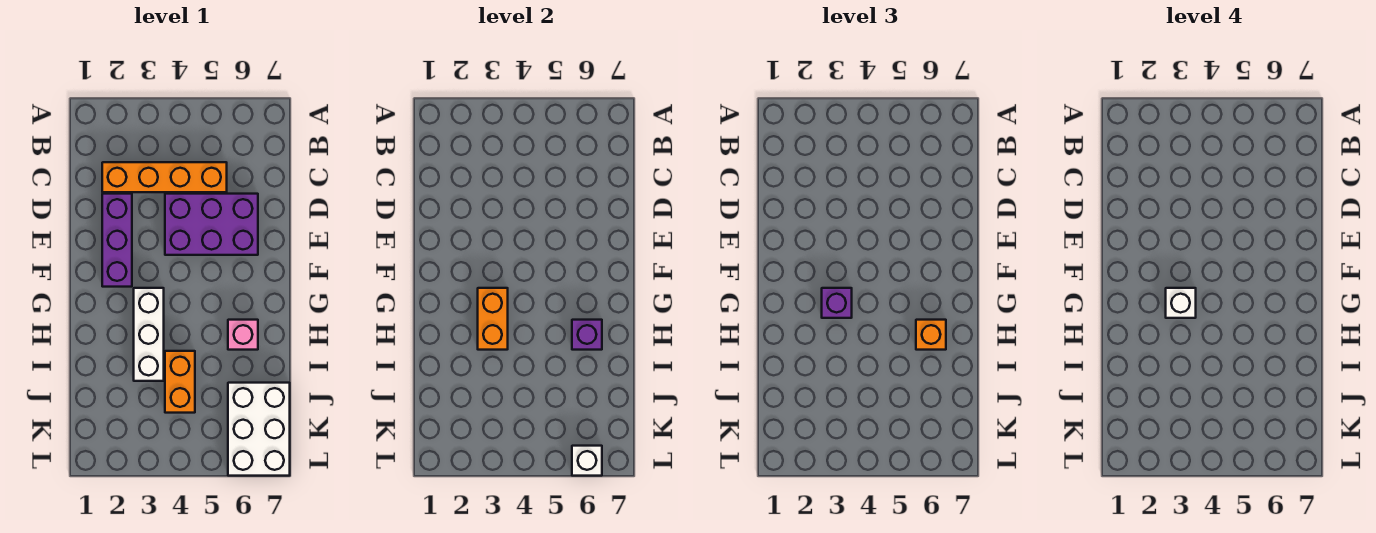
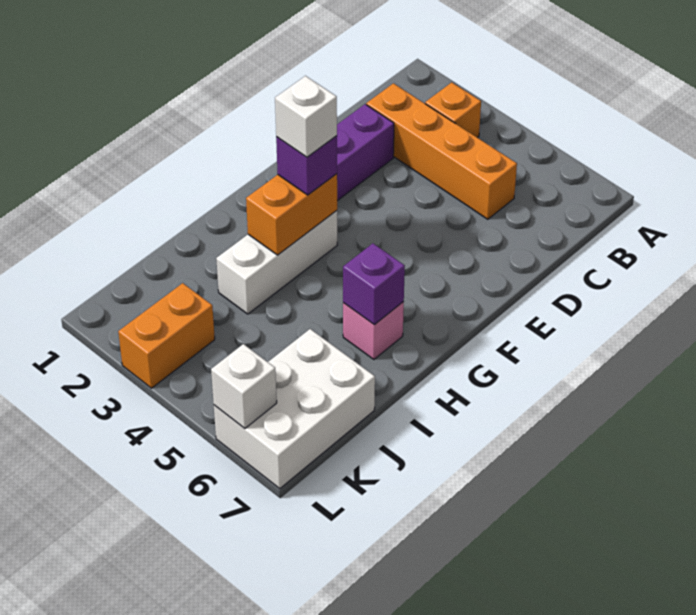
purple brick D4:E6 level 1 -> none
orange brick H6 level 3 -> orange brick B3 level 1
orange brick I4:J4 level 1 -> orange brick K3:L3 level 1

